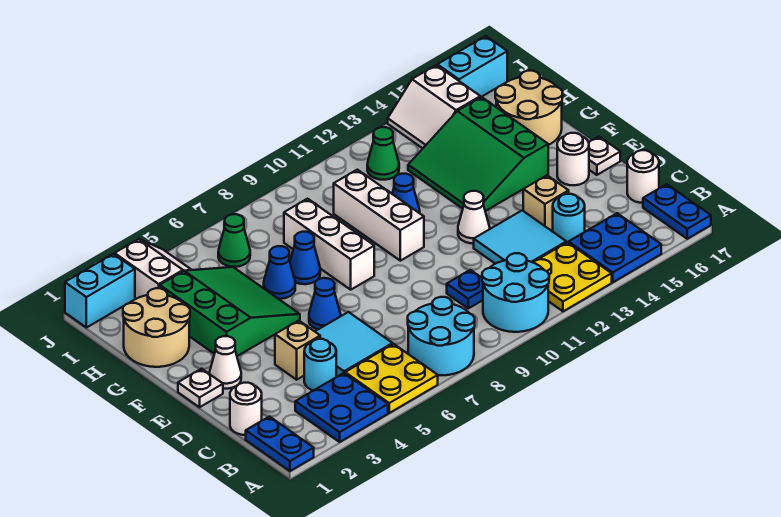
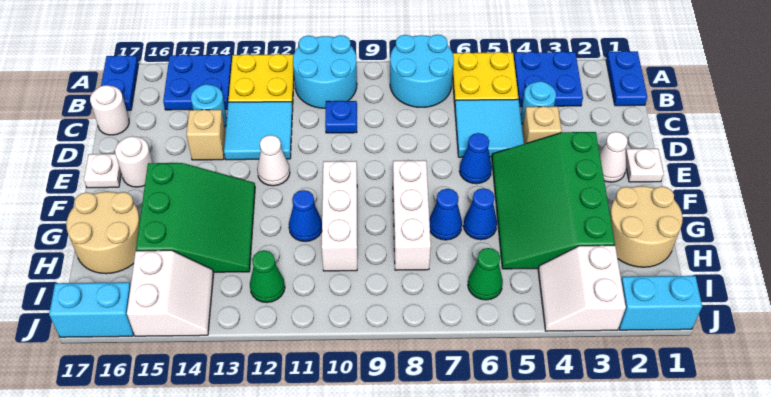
white round brick C1 level 1 -> none
green slope F3:H5 level 1 top 3 -> green slope E3:H5 level 1 top 3

